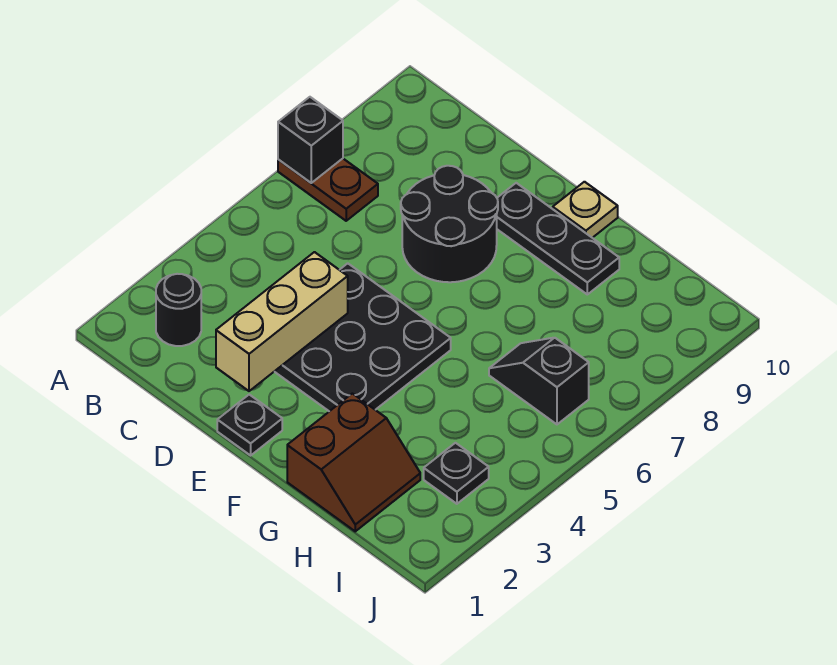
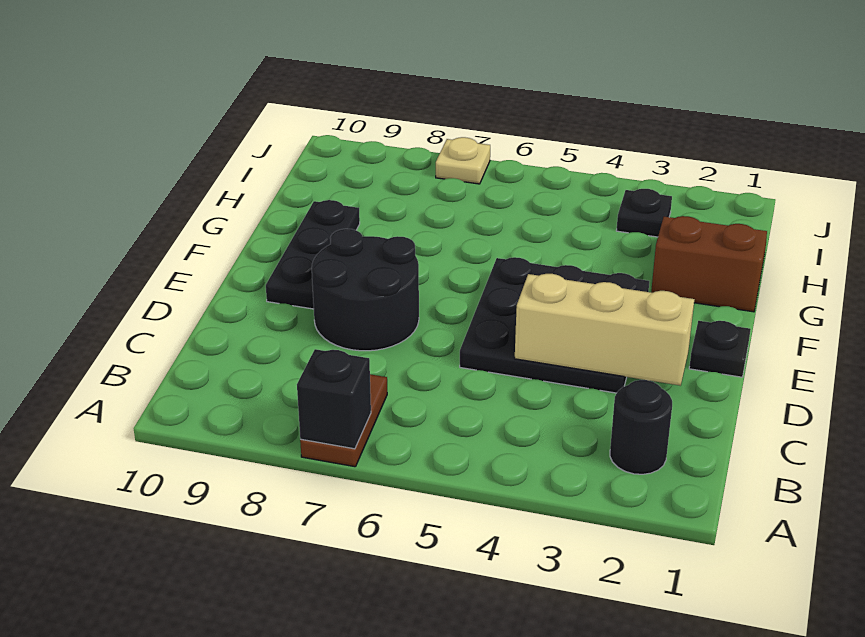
tan plate F10 level 1 -> tan plate J7 level 1
black slope H6:I6 level 1 top I -> none

